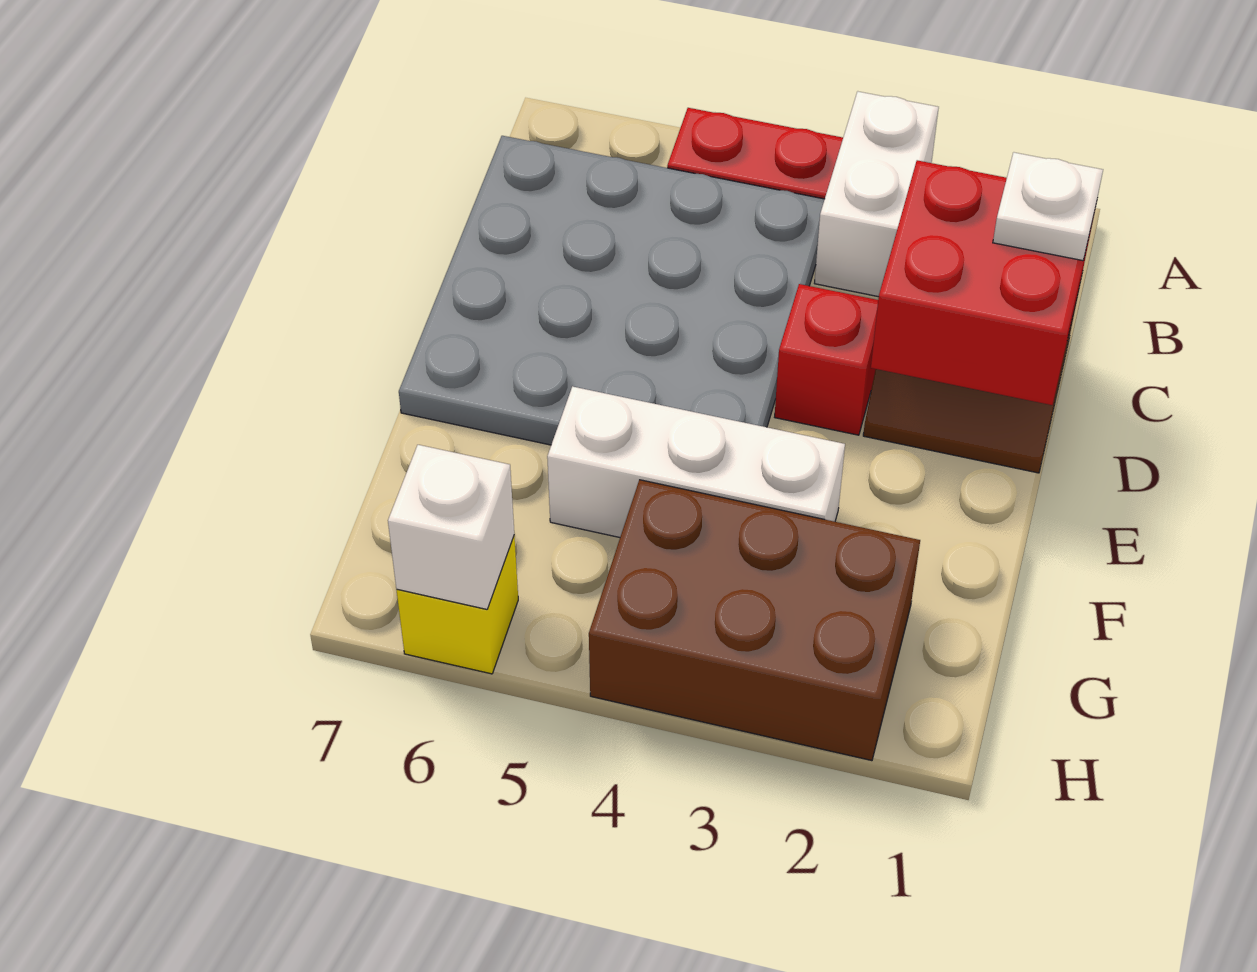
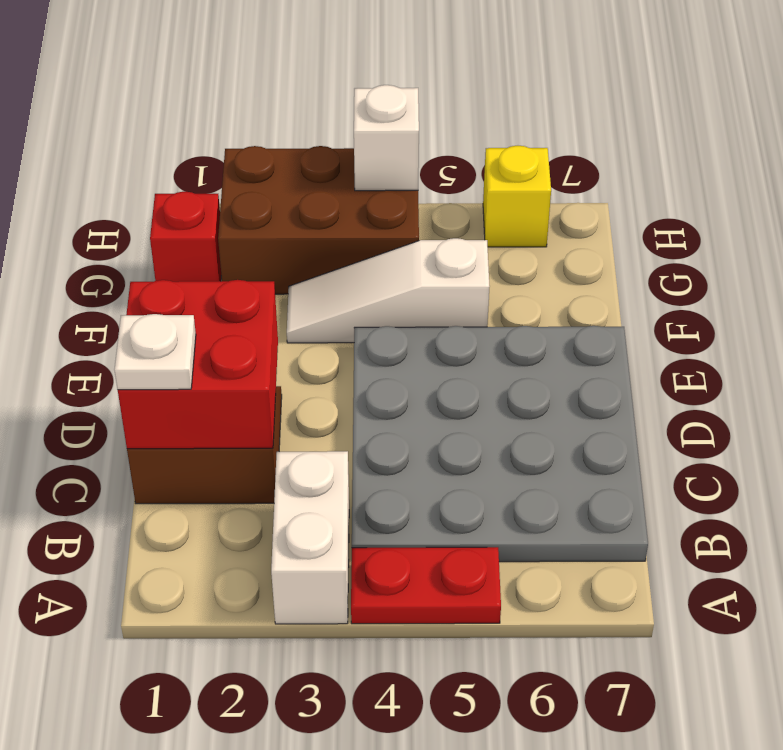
red brick D3 level 1 -> red brick G1 level 1
white brick F3:F5 level 1 -> white slope F3:F5 level 1 top 5
white brick H6 level 2 -> white brick H4 level 2

